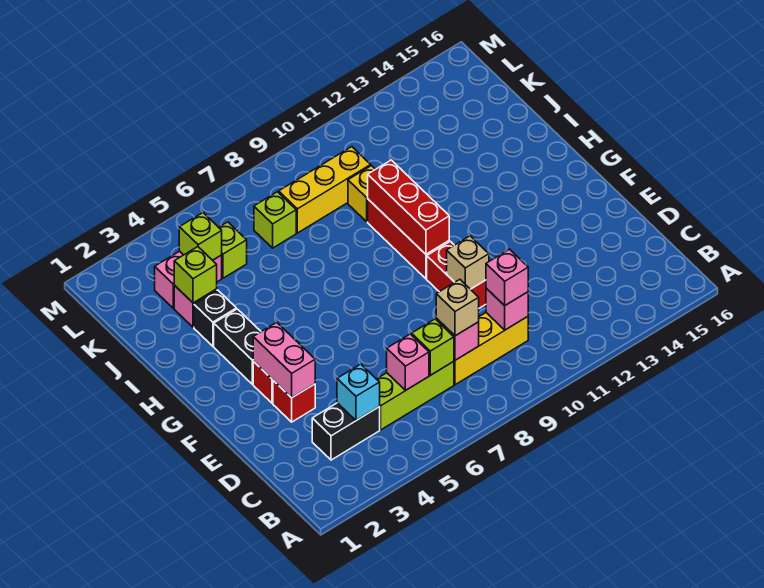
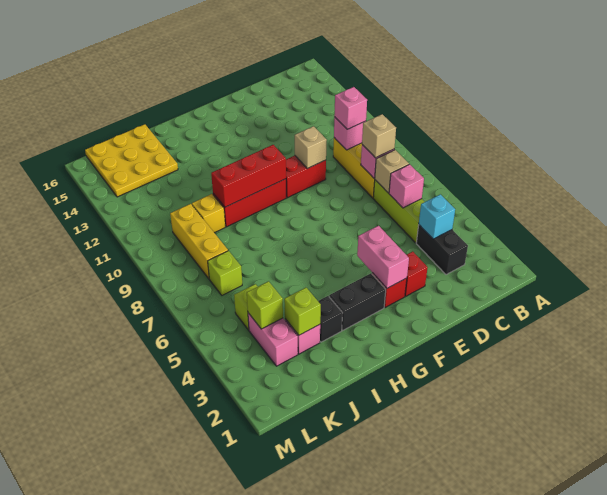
lime brick C7 level 2 -> tan brick C7 level 2
pink brick E3:F3 level 2 -> pink brick F3:F4 level 2
none -> yellow plate J14:L16 level 1

